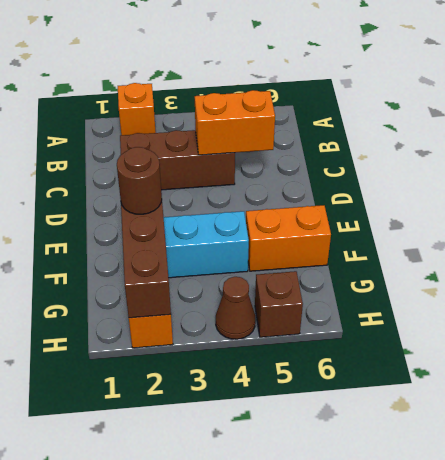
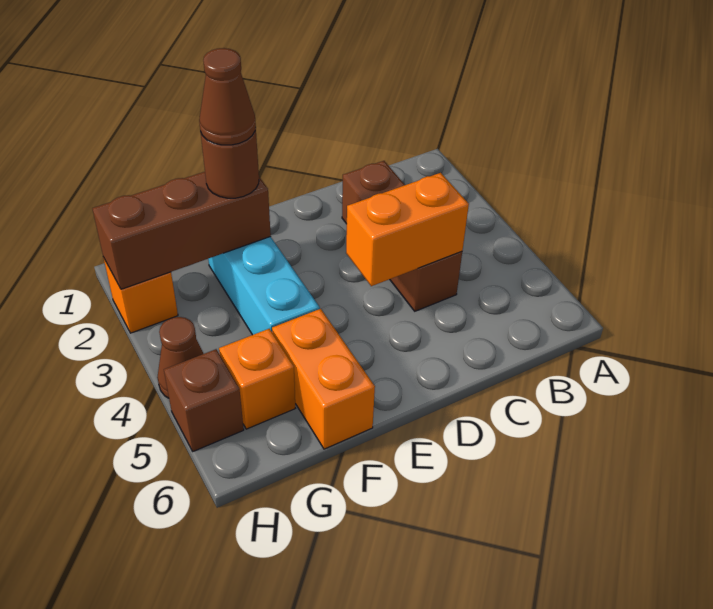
orange brick A2 level 1 -> orange brick G5 level 1
orange brick C4:C5 level 2 -> orange brick C4:D4 level 2
none -> brown cone F2 level 4

